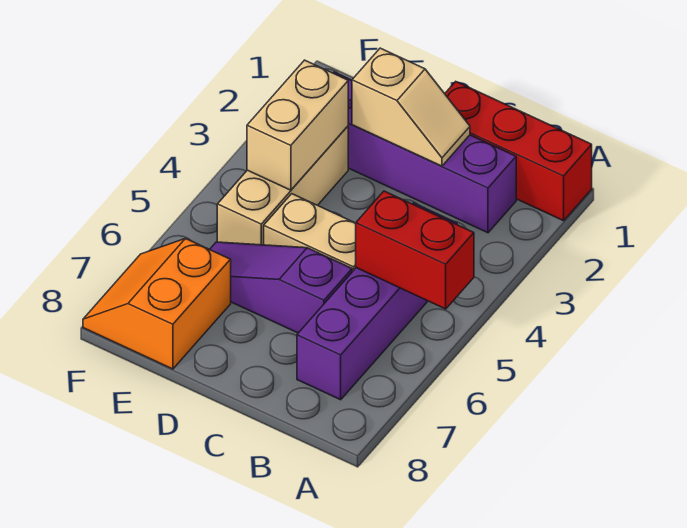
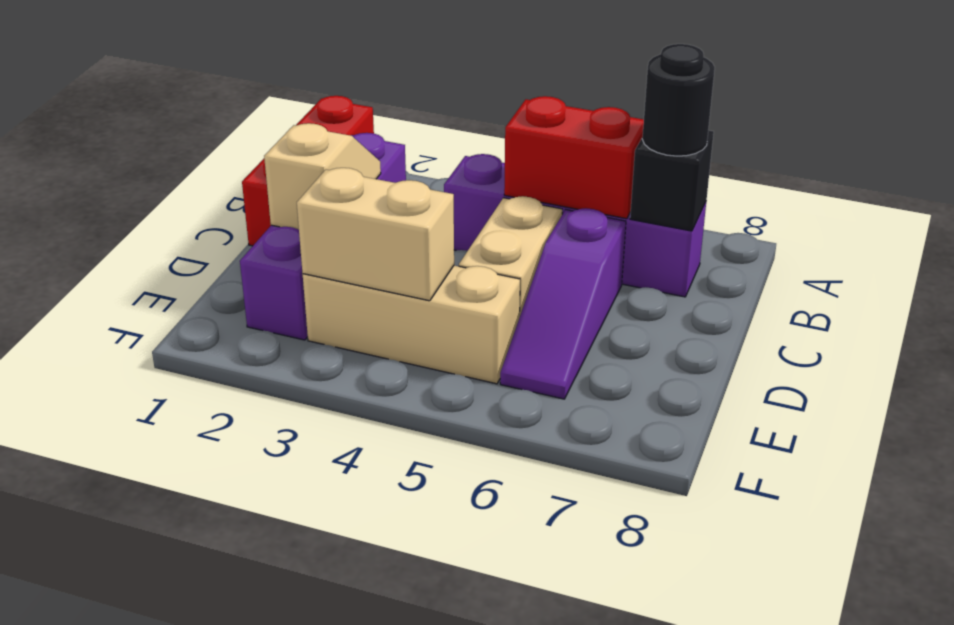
red brick A5:B5 level 2 -> red brick B5:B6 level 2
none -> black brick B7 level 2
none -> black round brick B7 level 3
orange slope E7:F8 level 1 top E -> none

